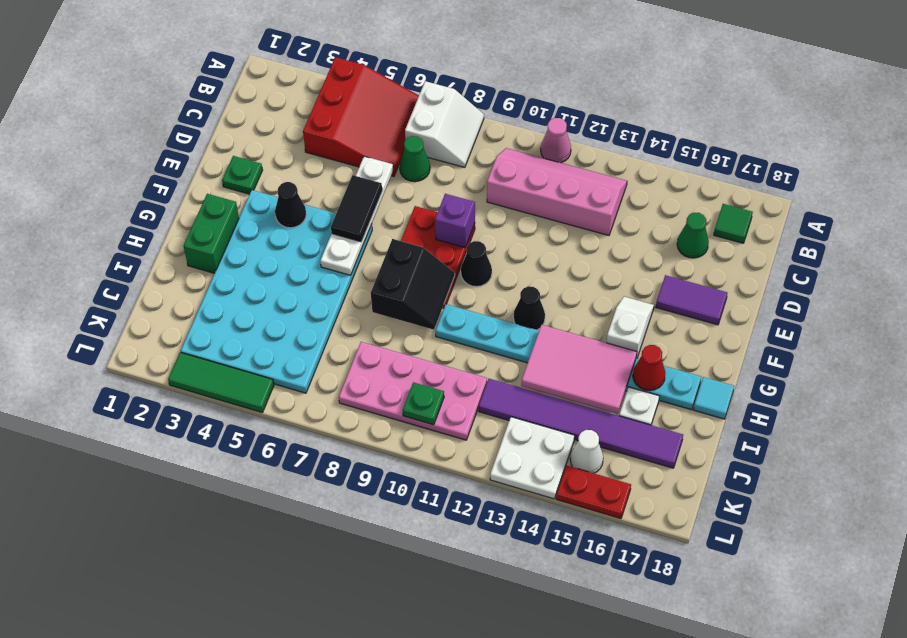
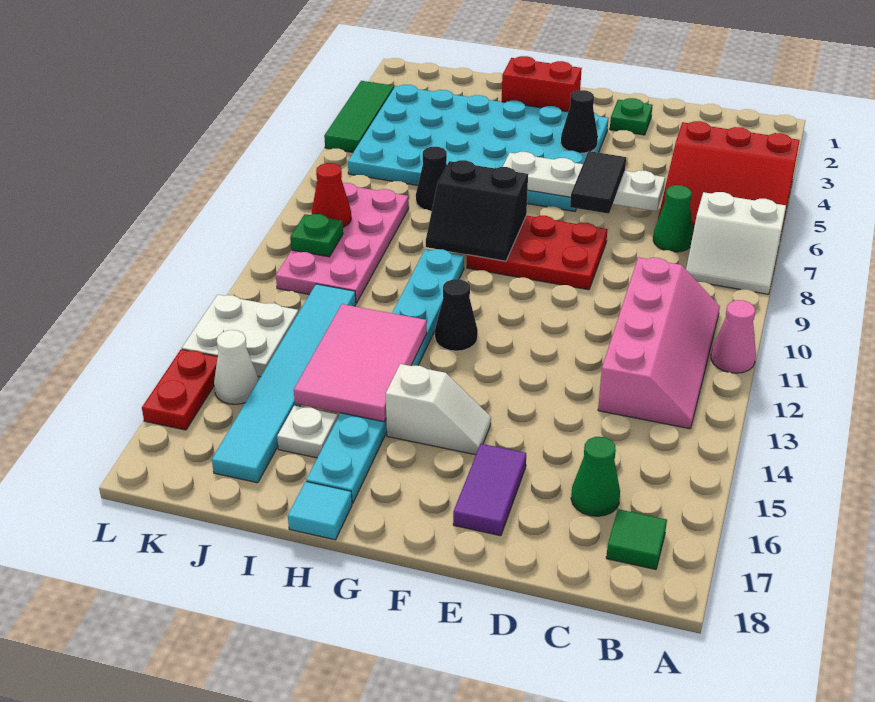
black tile E6:F6 level 3 -> black tile E6:E7 level 3
purple brick E9 level 2 -> none
black cone F10 level 1 -> black cone I7 level 1
green brick G2:H2 level 1 -> red brick G2:H2 level 1
red cone H16 level 2 -> red cone K9 level 2
purple tile J12:J17 level 1 -> cyan tile J12:J17 level 1

